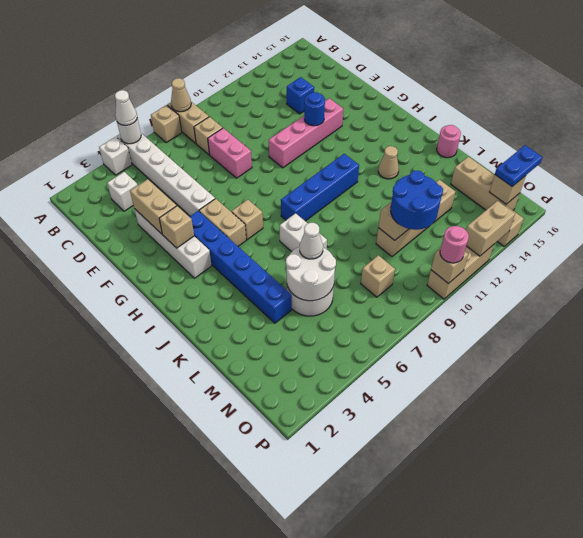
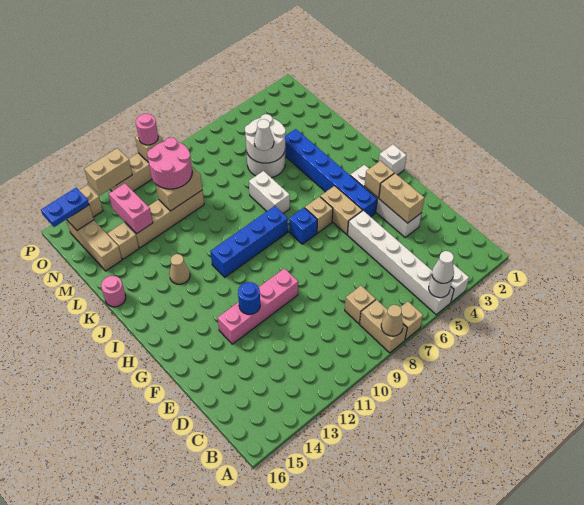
white brick C3 level 1 -> white brick H1 level 1
pink brick D8:E8 level 1 -> pink brick M13:N13 level 2
blue brick D13 level 1 -> blue brick H7 level 1
blue round brick M10:N11 level 3 -> pink round brick M10:N11 level 3
tan brick N8 level 1 -> tan brick M14 level 1

